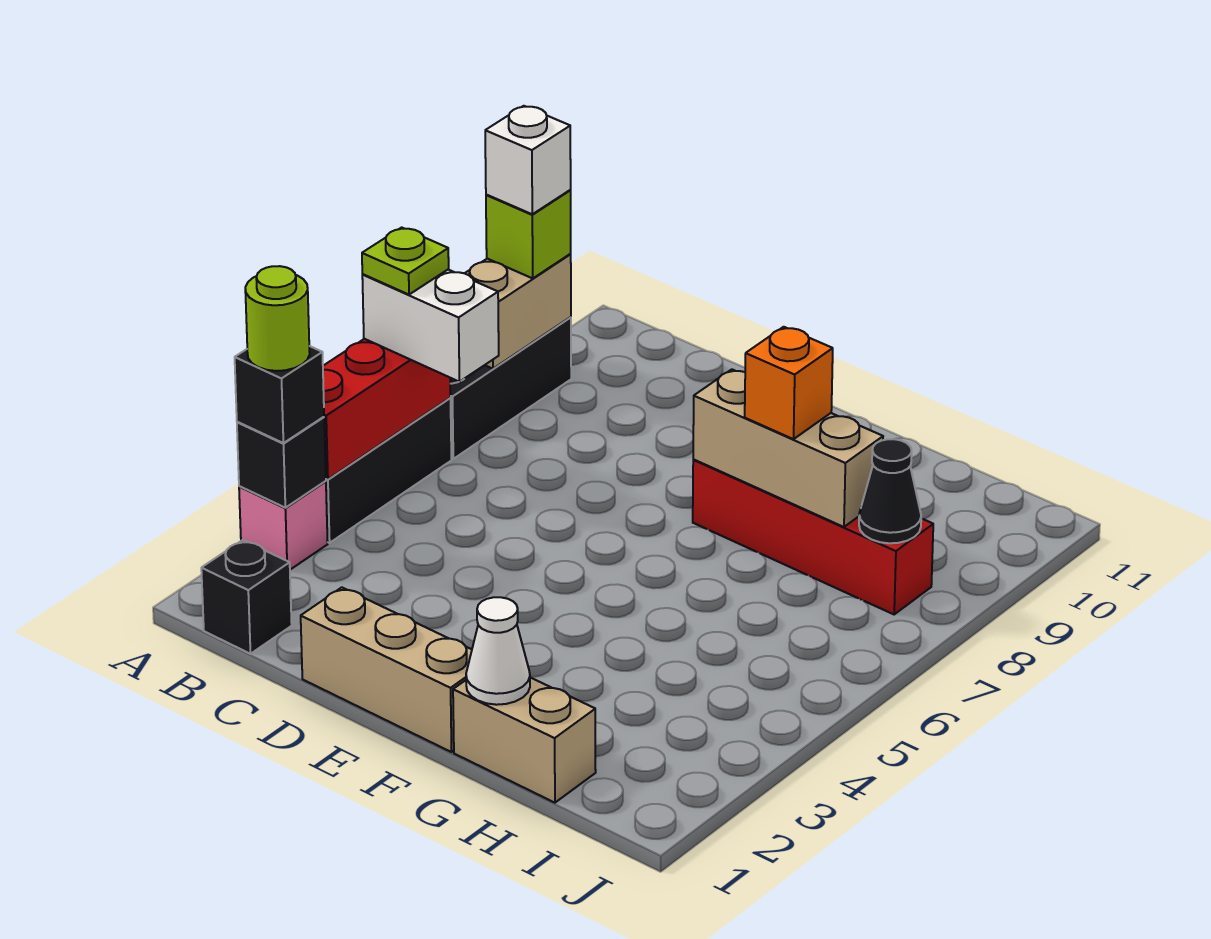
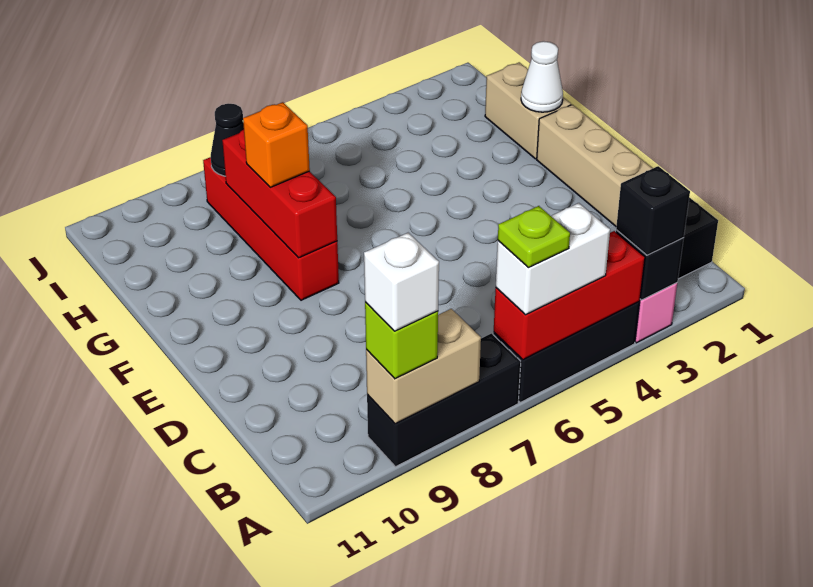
lime round brick A3 level 4 -> none
white brick A6:B6 level 3 -> white brick A5:A6 level 3
tan brick F8:H8 level 2 -> red brick F8:H8 level 2

